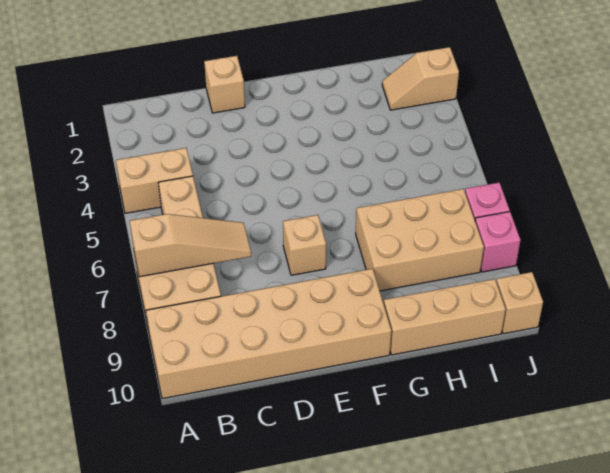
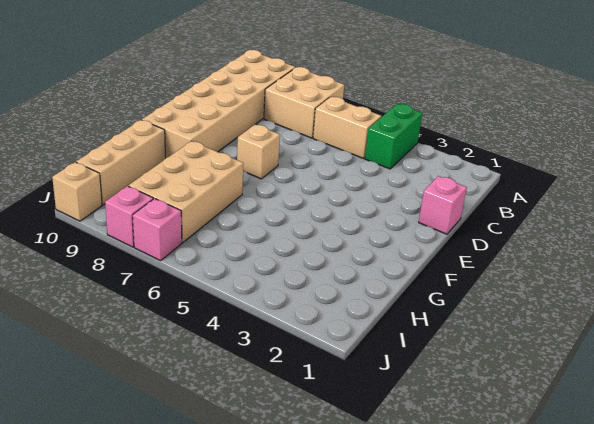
tan brick A4:B4 level 1 -> green brick A4:B4 level 1
tan slope A7:C7 level 2 top A -> none
tan brick D1 level 1 -> pink brick D1 level 1
tan slope I2:J2 level 1 top J -> none

